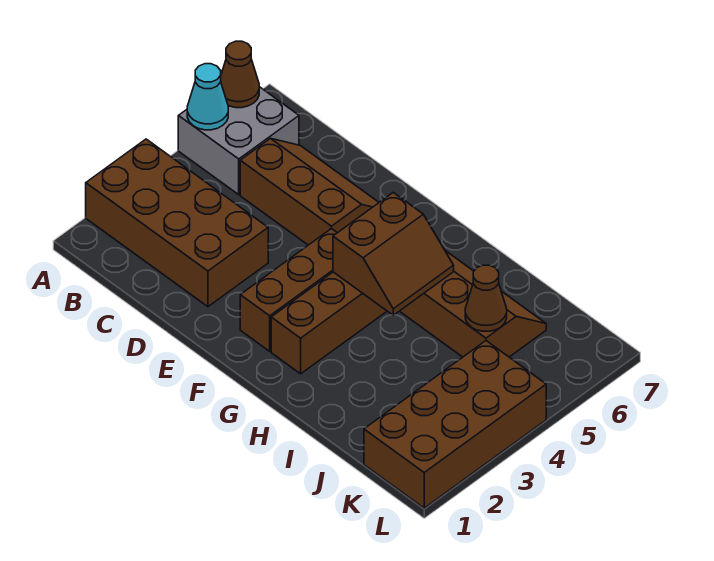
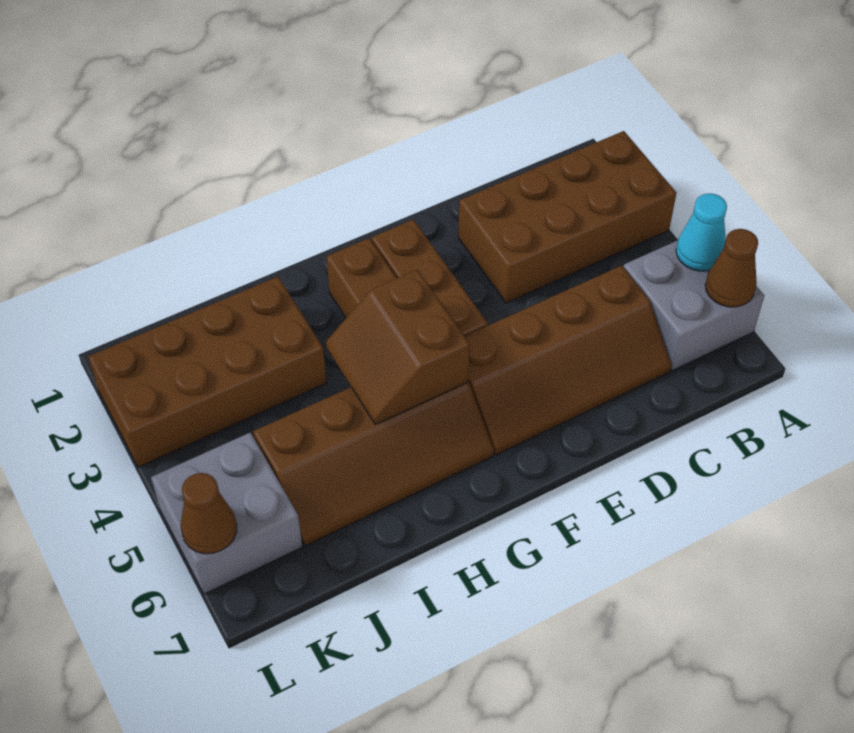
brown slope C5:E6 level 1 top 5 -> brown slope C5:F6 level 1 top 5
brown cone J5 level 2 -> brown cone L6 level 2
brown brick K1:L4 level 1 -> brown brick I2:L3 level 1
none -> grey brick K5:L6 level 1

